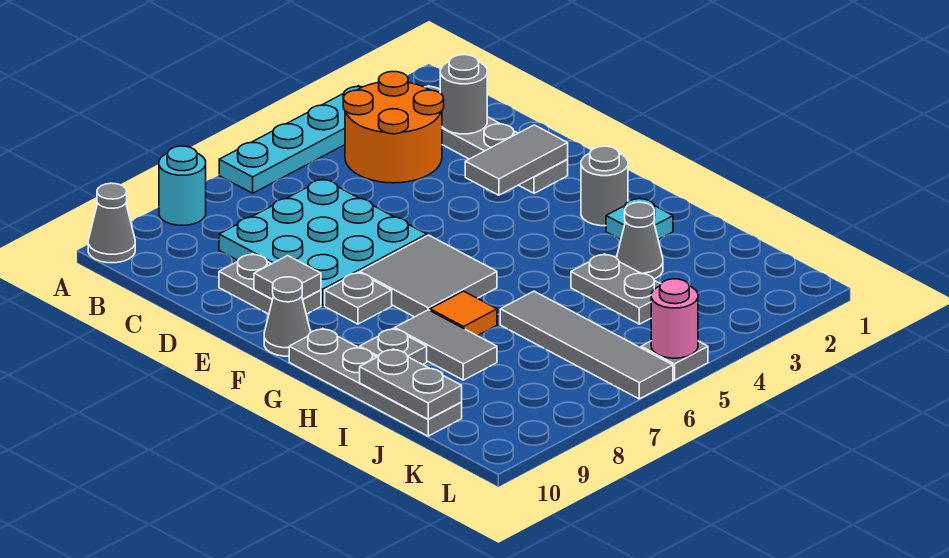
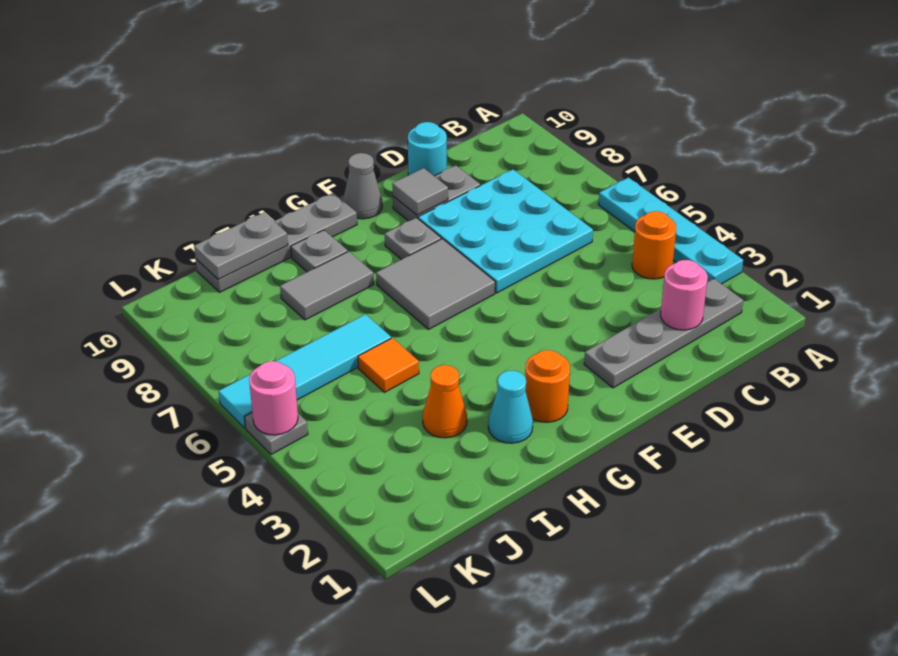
cyan round brick A8 level 1 -> cyan round brick D10 level 1
grey cone A10 level 1 -> none
orange round brick B3:C4 level 1 -> orange round brick B4 level 1
grey round brick C2 level 2 -> pink round brick C2 level 2
grey tile E2:E3 level 2 -> none
grey round brick G2 level 1 -> orange round brick G2 level 1
cyan plate H2 level 1 -> cyan cone H2 level 1
orange tile H7 level 1 -> orange tile I5 level 1
grey cone I3 level 1 -> orange cone I3 level 1
grey plate I4:J4 level 1 -> none
grey tile I6:L6 level 1 -> cyan tile I6:L6 level 1

